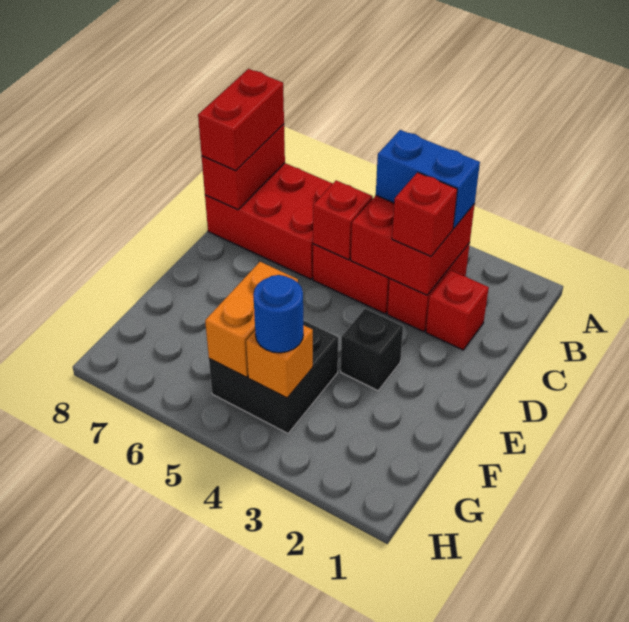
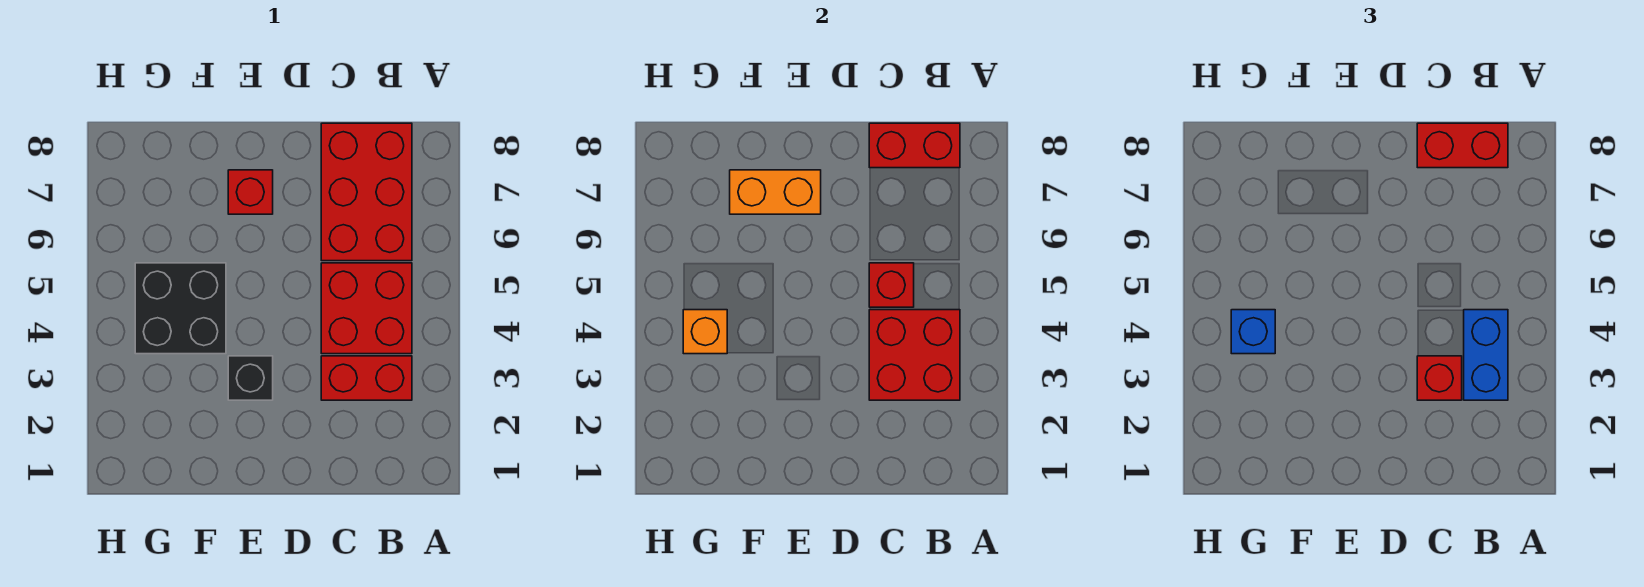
red brick C2 level 1 -> red brick E7 level 1
orange brick F5:G5 level 2 -> orange brick E7:F7 level 2
blue round brick G4 level 3 -> blue brick G4 level 3

